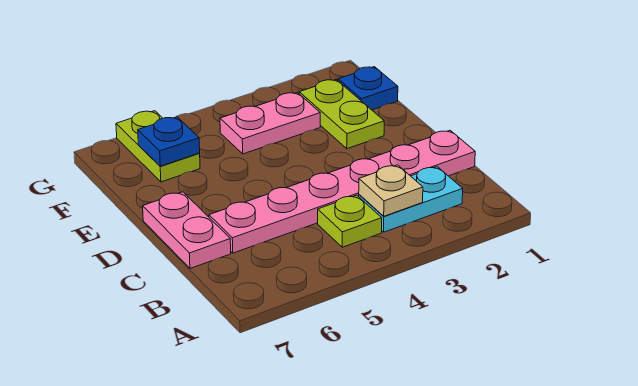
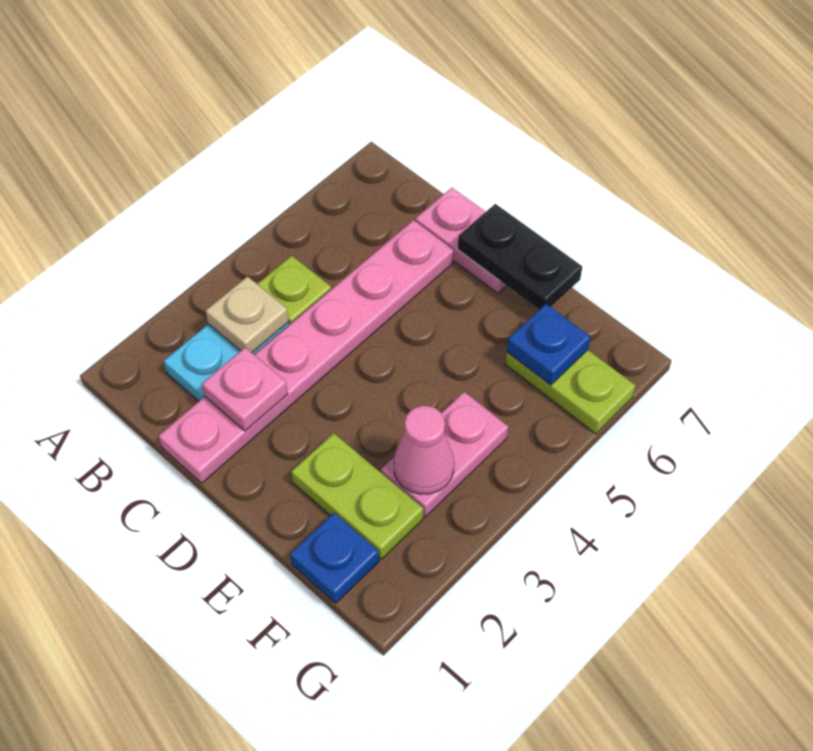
none -> pink plate C2 level 2
none -> black plate D7:E7 level 2
none -> pink cone F3 level 2

